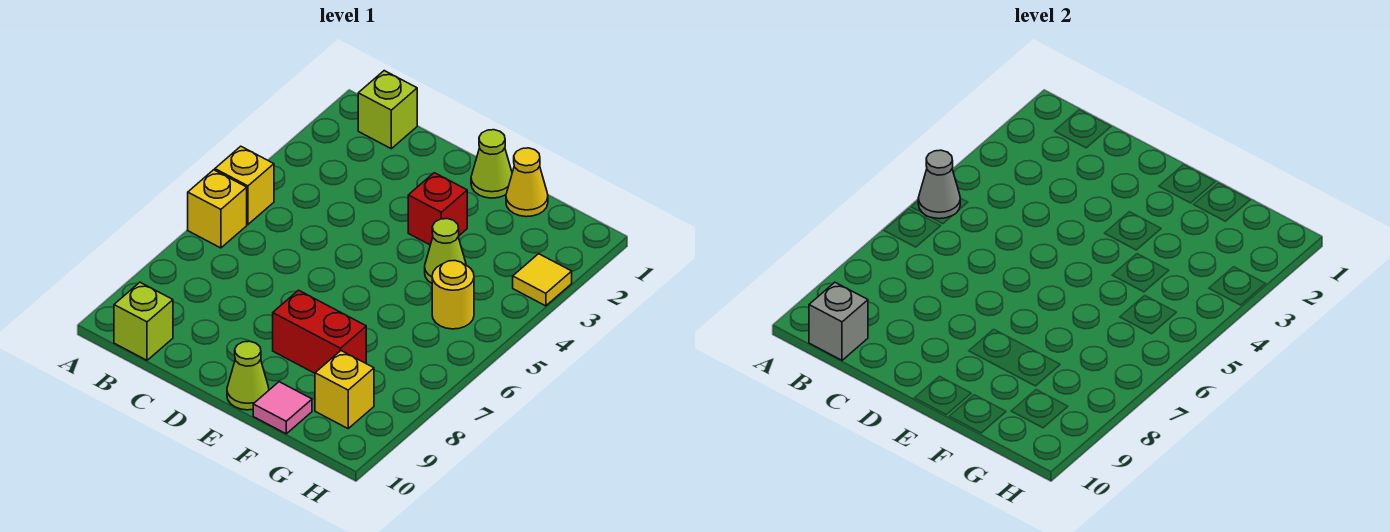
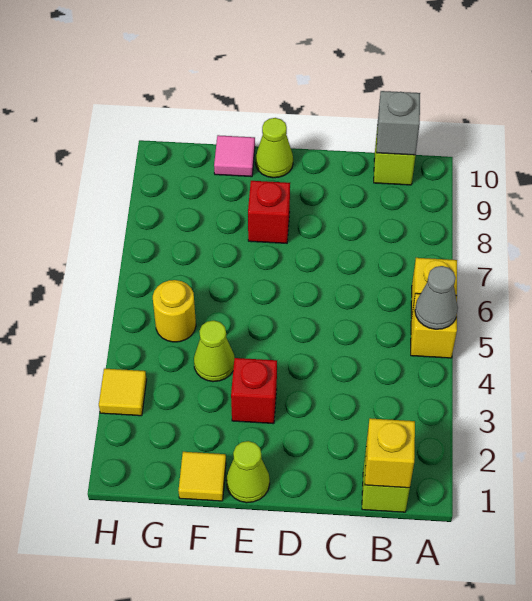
red brick E8:F8 level 1 -> red brick E8 level 1
yellow cone F1 level 1 -> yellow tile F1 level 1
yellow brick G9 level 1 -> yellow brick B1 level 2

